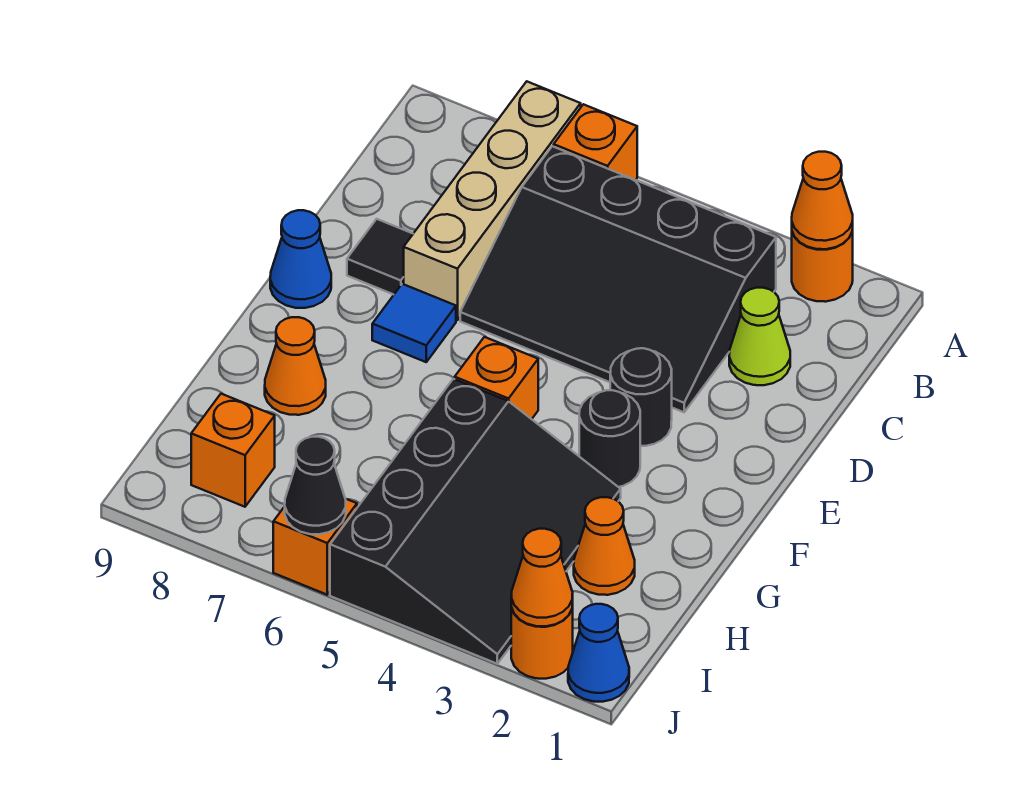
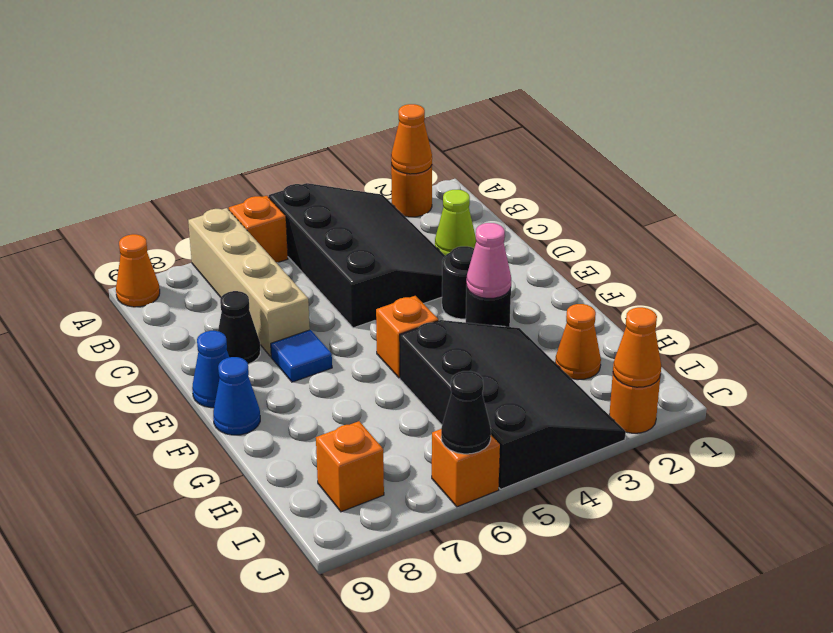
black slope B3:D6 level 1 top B -> black slope A3:D5 level 1 top 5
black tile D8 level 1 -> black cone D8 level 1
none -> pink cone F3 level 2
orange cone G8 level 1 -> orange cone A9 level 1
blue cone J1 level 1 -> blue cone F9 level 1

